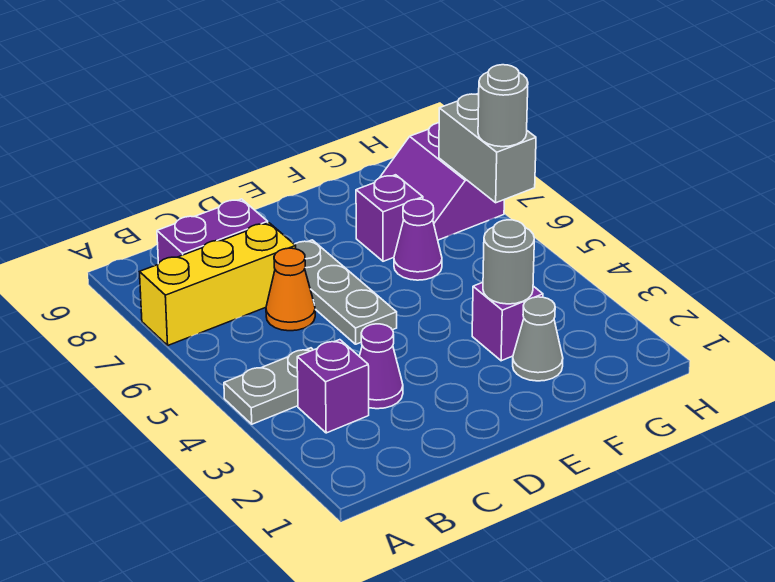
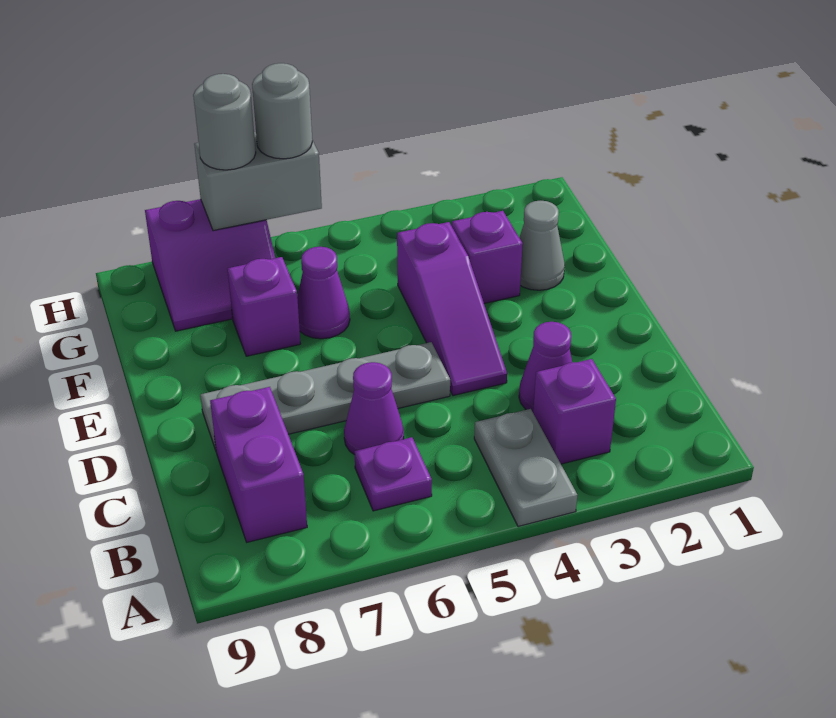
yellow brick A7:C7 level 1 -> none
none -> purple plate B6 level 1
orange cone C6 level 1 -> purple cone C6 level 1
none -> purple slope D4:F4 level 1 top F
grey plate D5:D7 level 1 -> grey plate D5:D8 level 1
grey round brick F3 level 2 -> grey round brick H7 level 3

